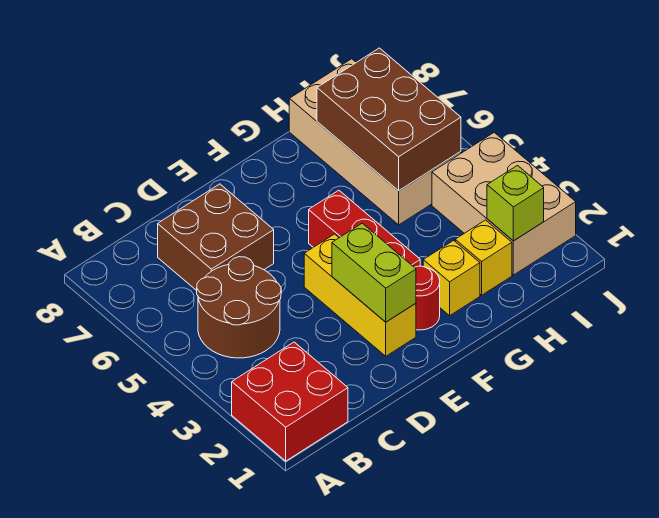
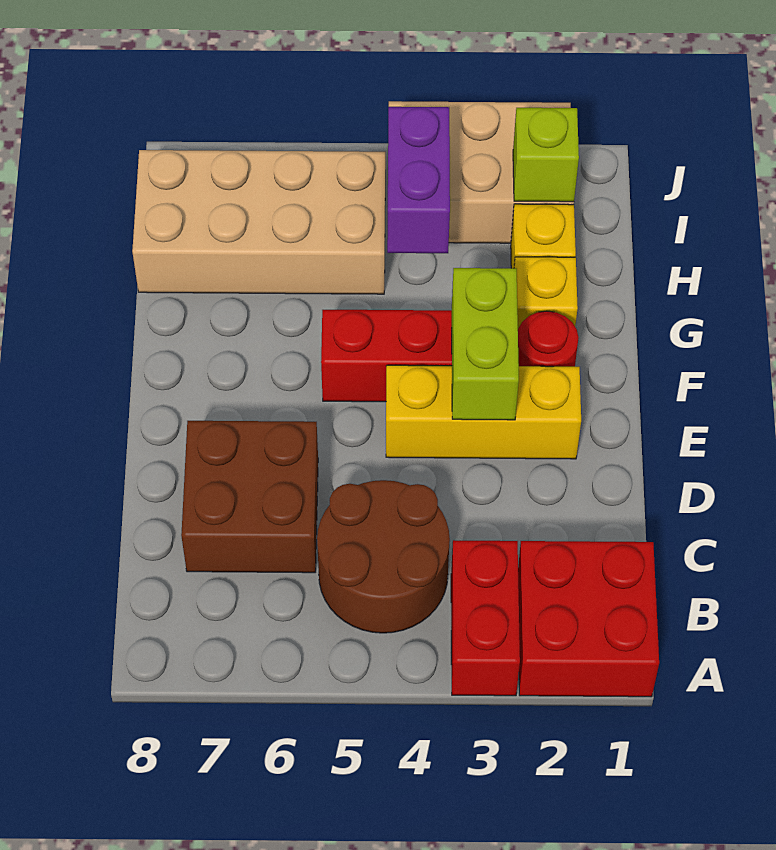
none -> red brick A3:B3 level 1
lime brick E2:E3 level 2 -> lime brick E3:F3 level 2
none -> purple brick H4:I4 level 2
brown brick H5:I7 level 2 -> none

